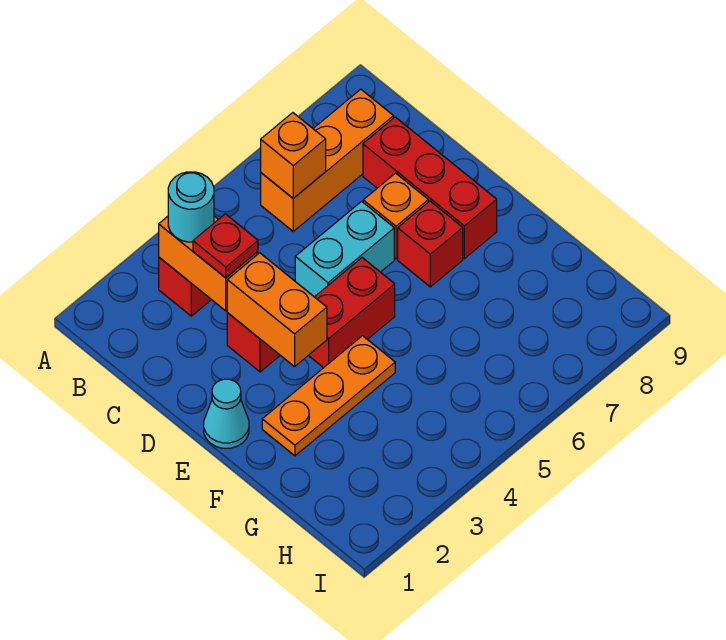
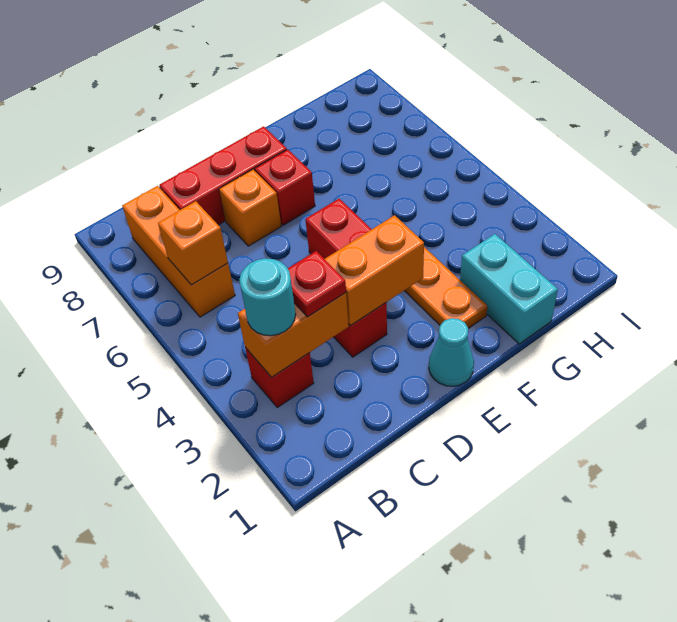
cyan brick D5:D6 level 1 -> cyan brick G1:G2 level 1

